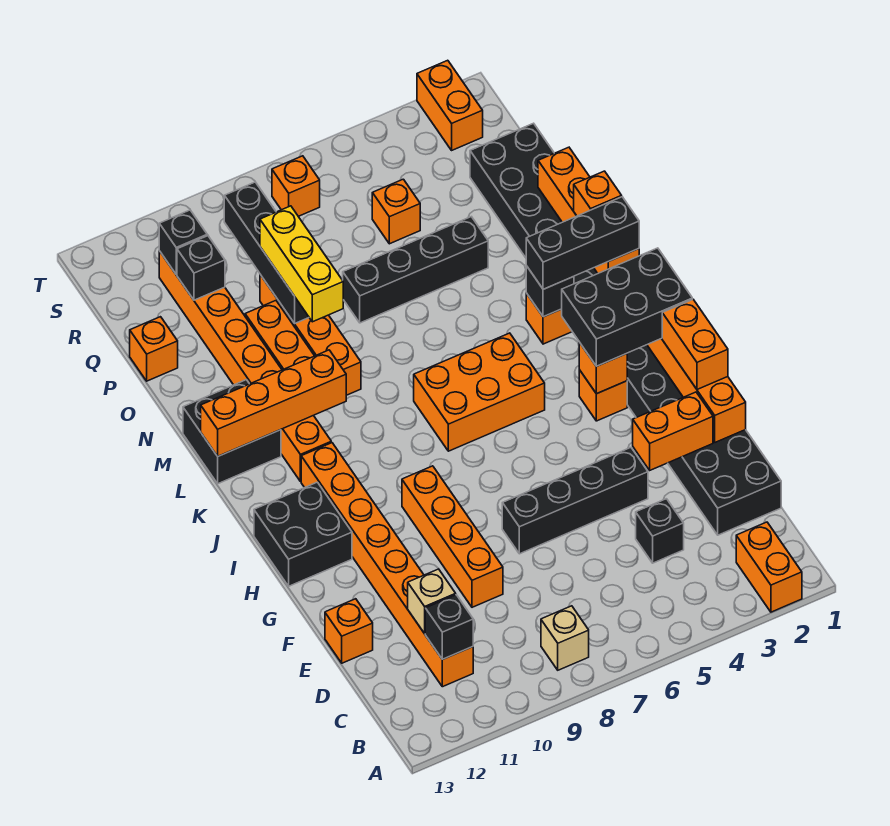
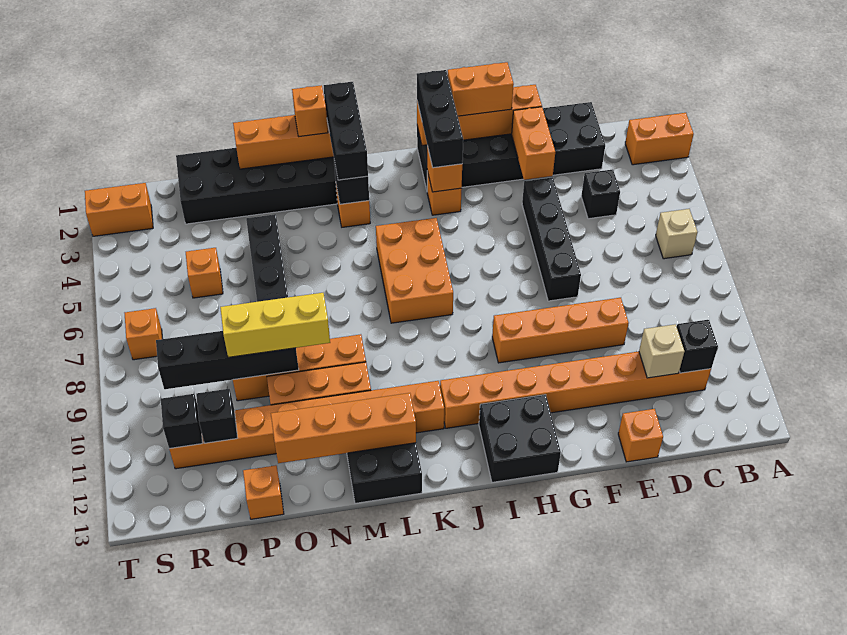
tan brick B8 level 1 -> tan brick B6 level 1
black brick I1:J3 level 3 -> black brick I1:I3 level 3
orange brick L10:L13 level 2 -> orange brick L12:O12 level 2

